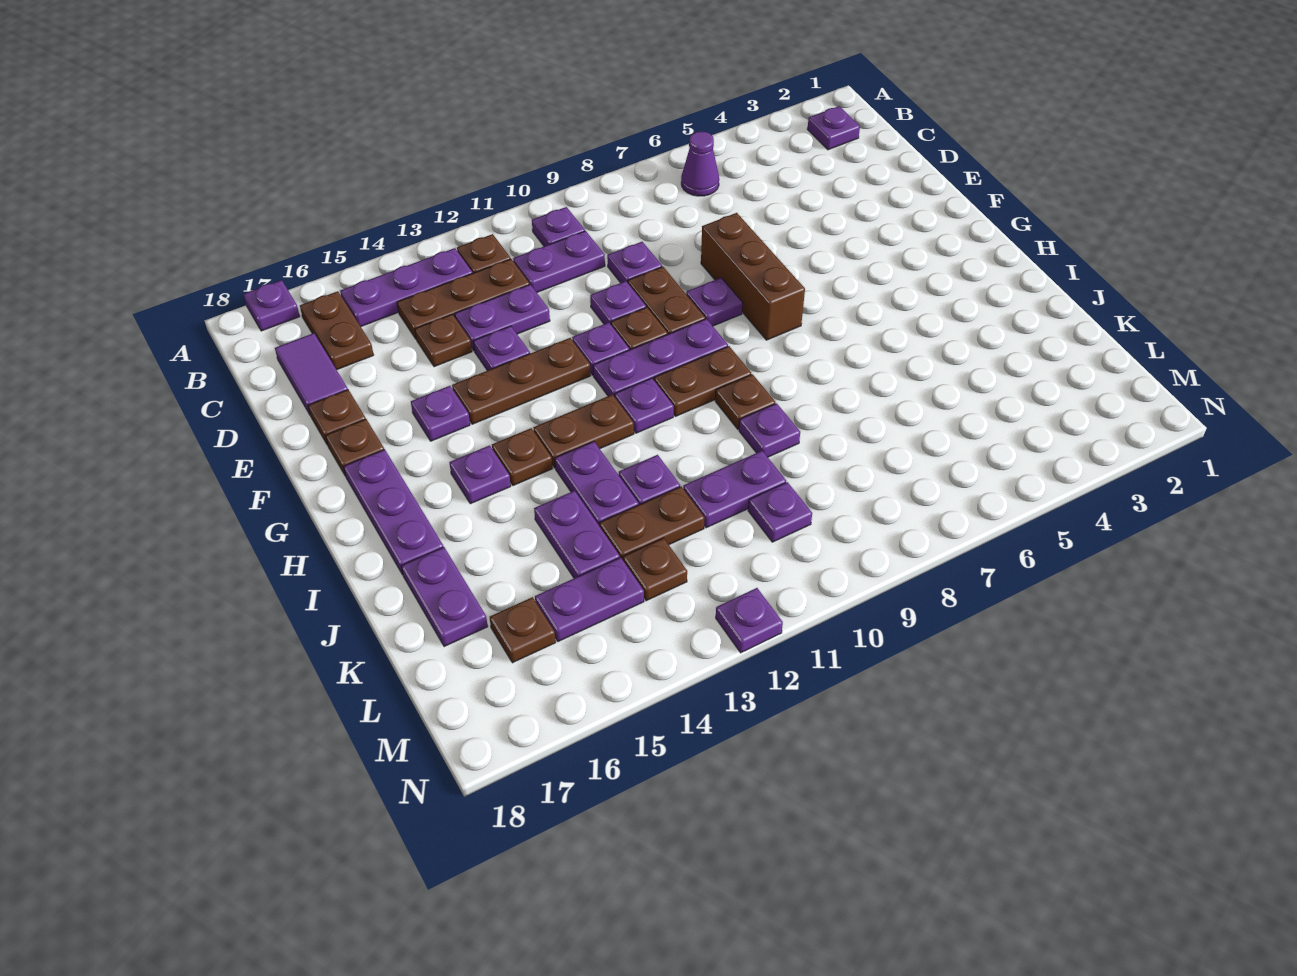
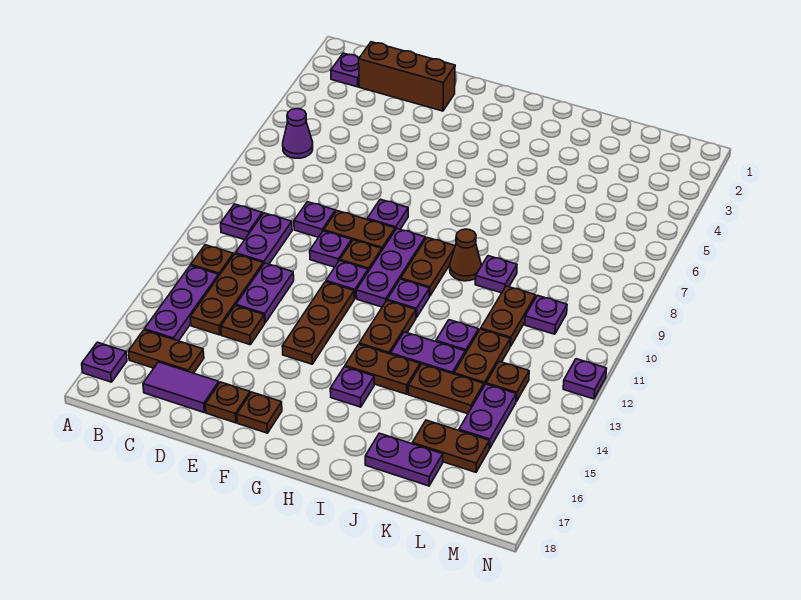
brown brick E7:G7 level 1 -> brown brick C2:E2 level 1
purple plate E13 level 1 -> none
purple plate F15 level 1 -> none
purple plate G17:I17 level 1 -> none
brown plate H14 level 1 -> brown plate H14:I14 level 1
brown plate I9 level 1 -> brown cone I9 level 1
purple plate J14:K14 level 1 -> brown plate J14:K14 level 1
purple plate K10:K11 level 1 -> brown plate K10:K11 level 1
brown plate L16 level 1 -> brown plate K16:L16 level 1

